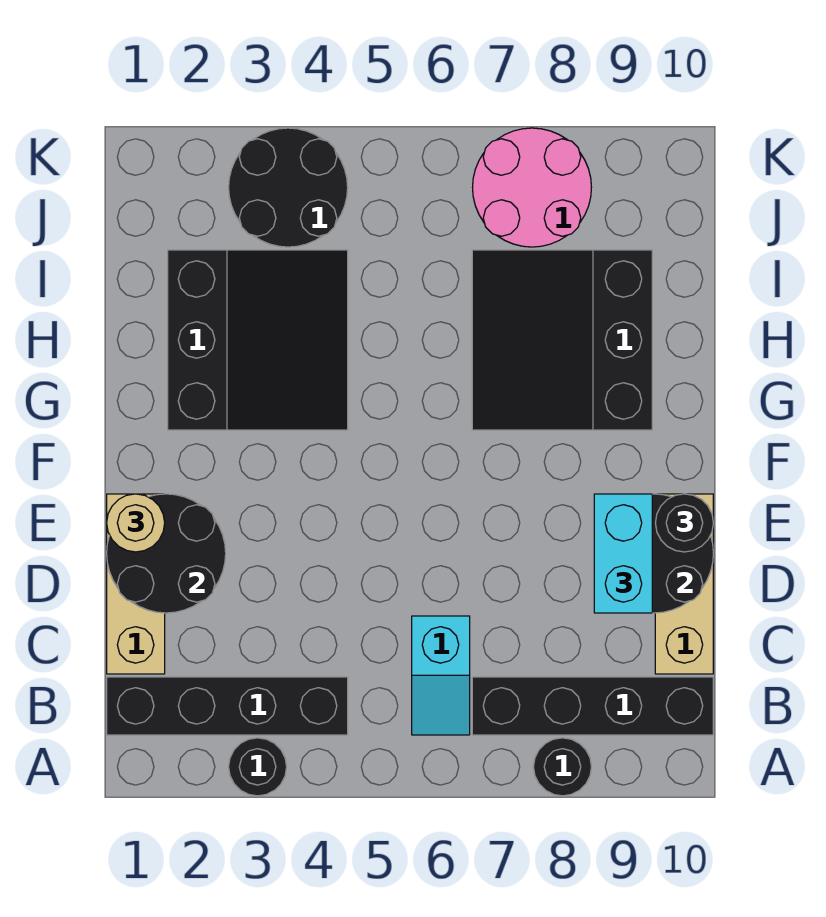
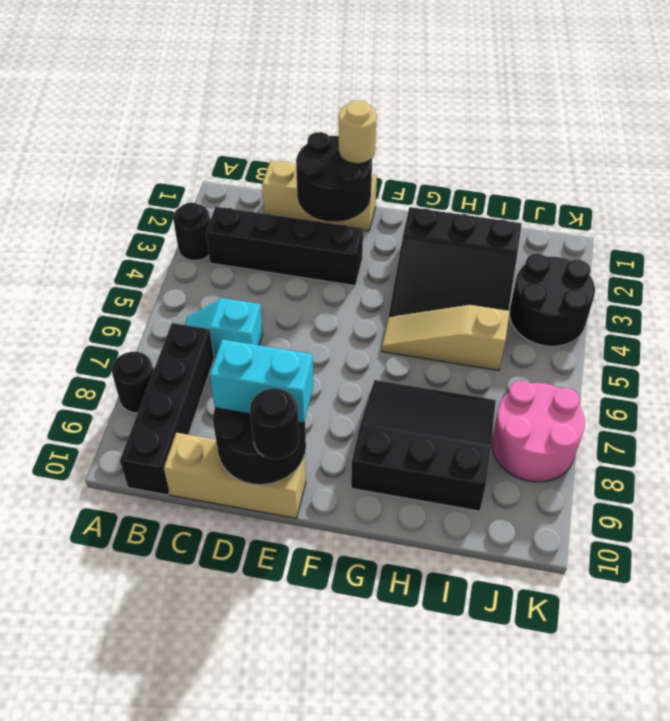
black brick B1:B4 level 1 -> black brick B3:E3 level 1
none -> tan slope G5:I5 level 1 top I

